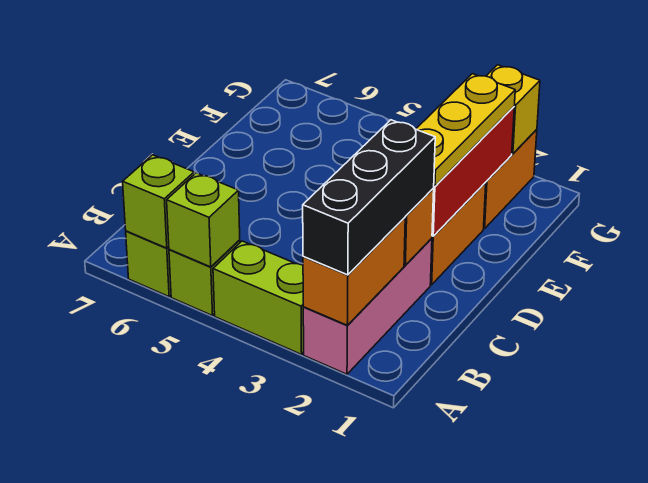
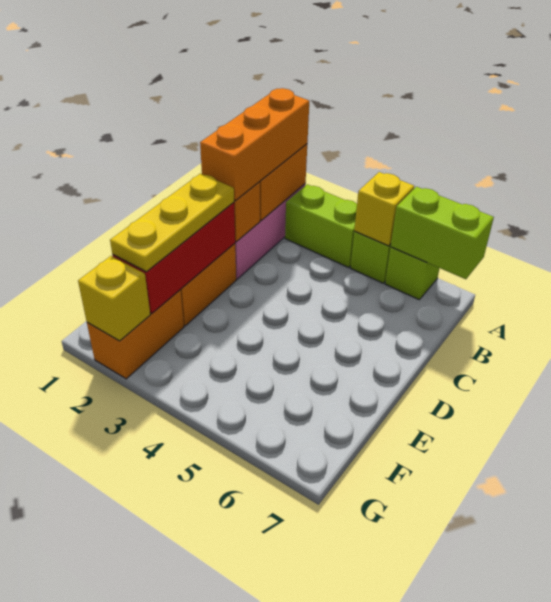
black brick A2:C2 level 3 -> orange brick A2:C2 level 3
lime brick A5 level 2 -> yellow brick A5 level 2
lime brick A6 level 2 -> lime brick A6:A7 level 2

